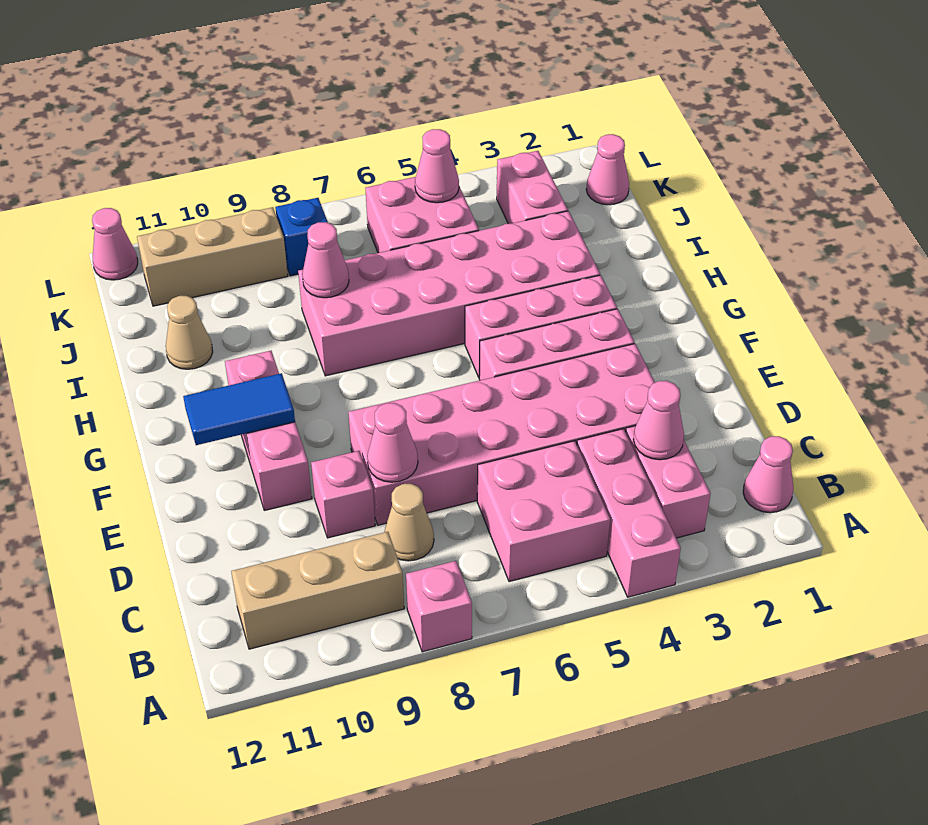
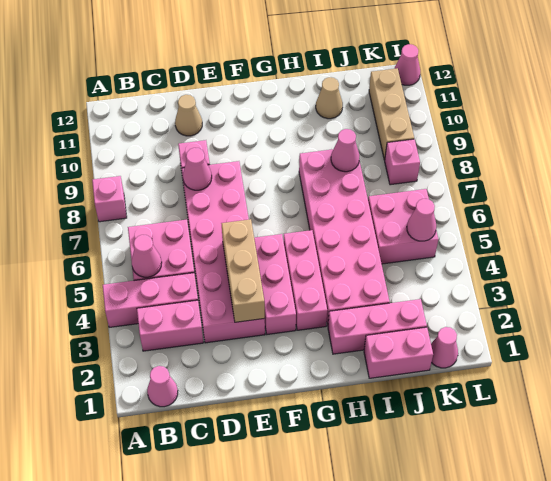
tan brick B9:B11 level 1 -> tan brick E3:E5 level 2
pink cone C3 level 2 -> pink cone B5 level 2
tan cone C8 level 1 -> tan cone D11 level 1
pink brick E10:G10 level 1 -> pink brick H2:J2 level 1
blue tile F10:F11 level 2 -> none
pink brick J3:K3 level 1 -> pink brick I1:J1 level 1
blue brick K8 level 1 -> pink brick K8 level 1

